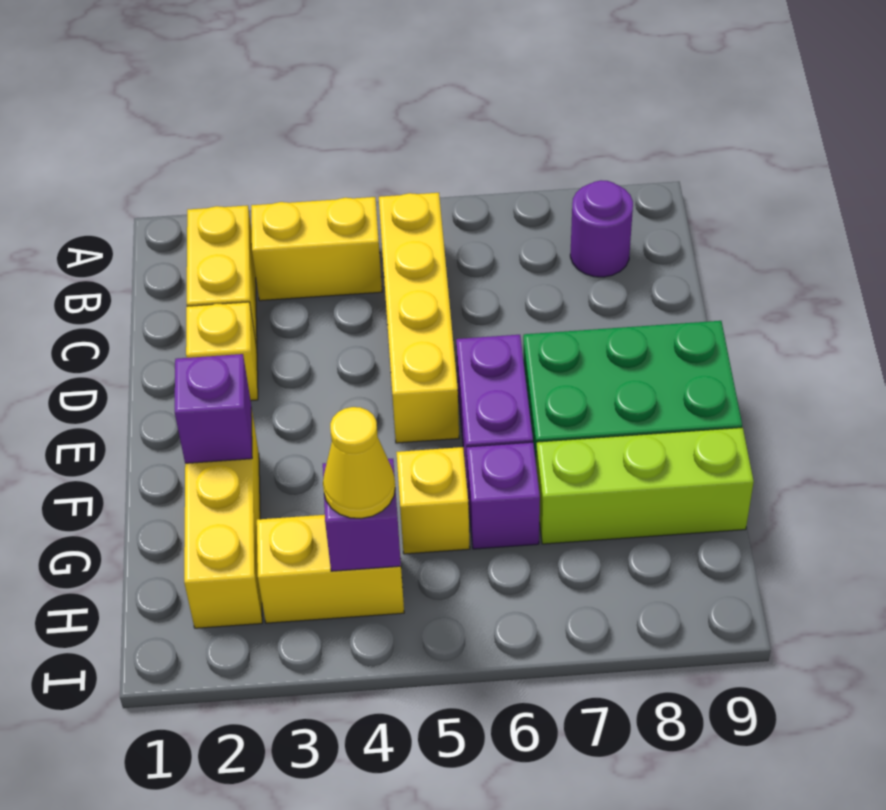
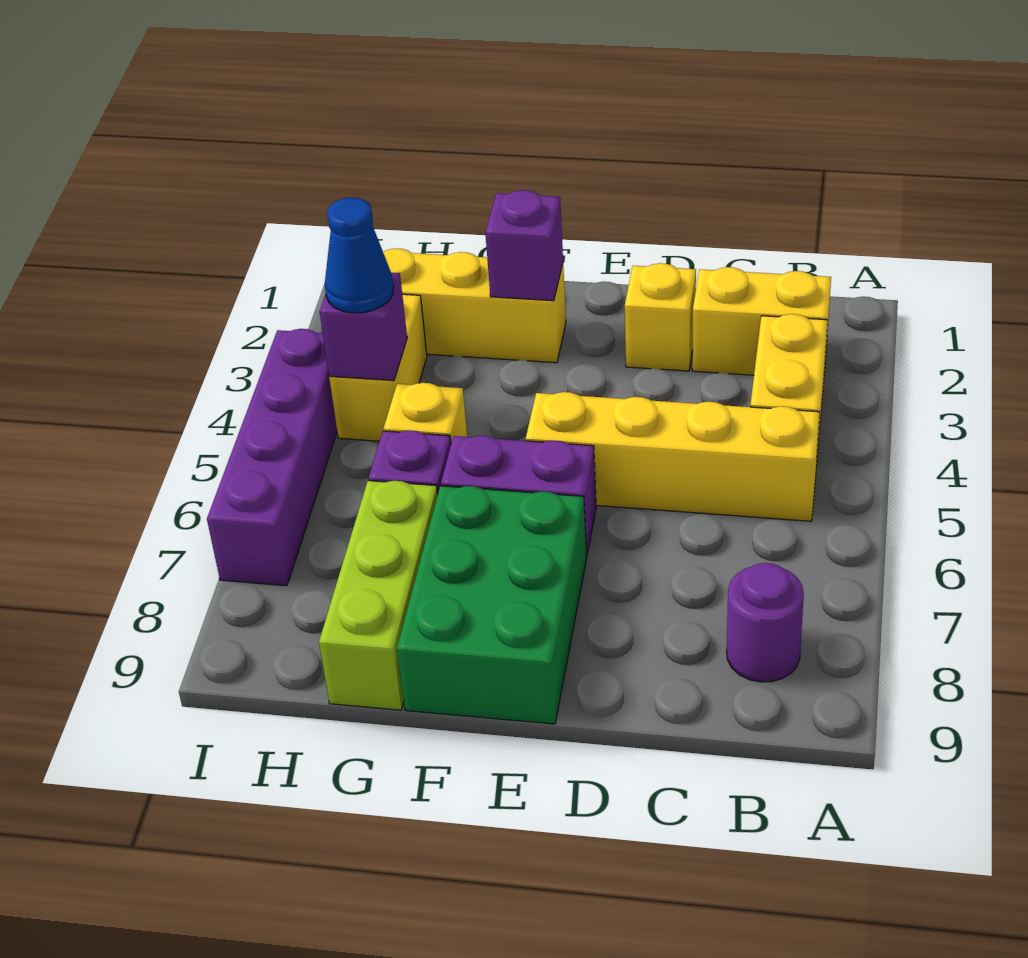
yellow cone H4 level 3 -> blue cone H4 level 3
none -> purple brick I4:I7 level 1

